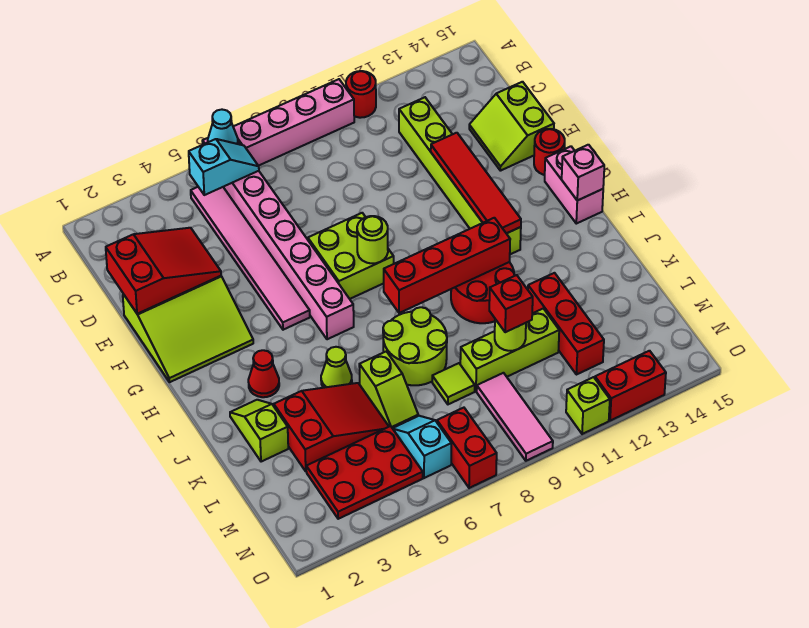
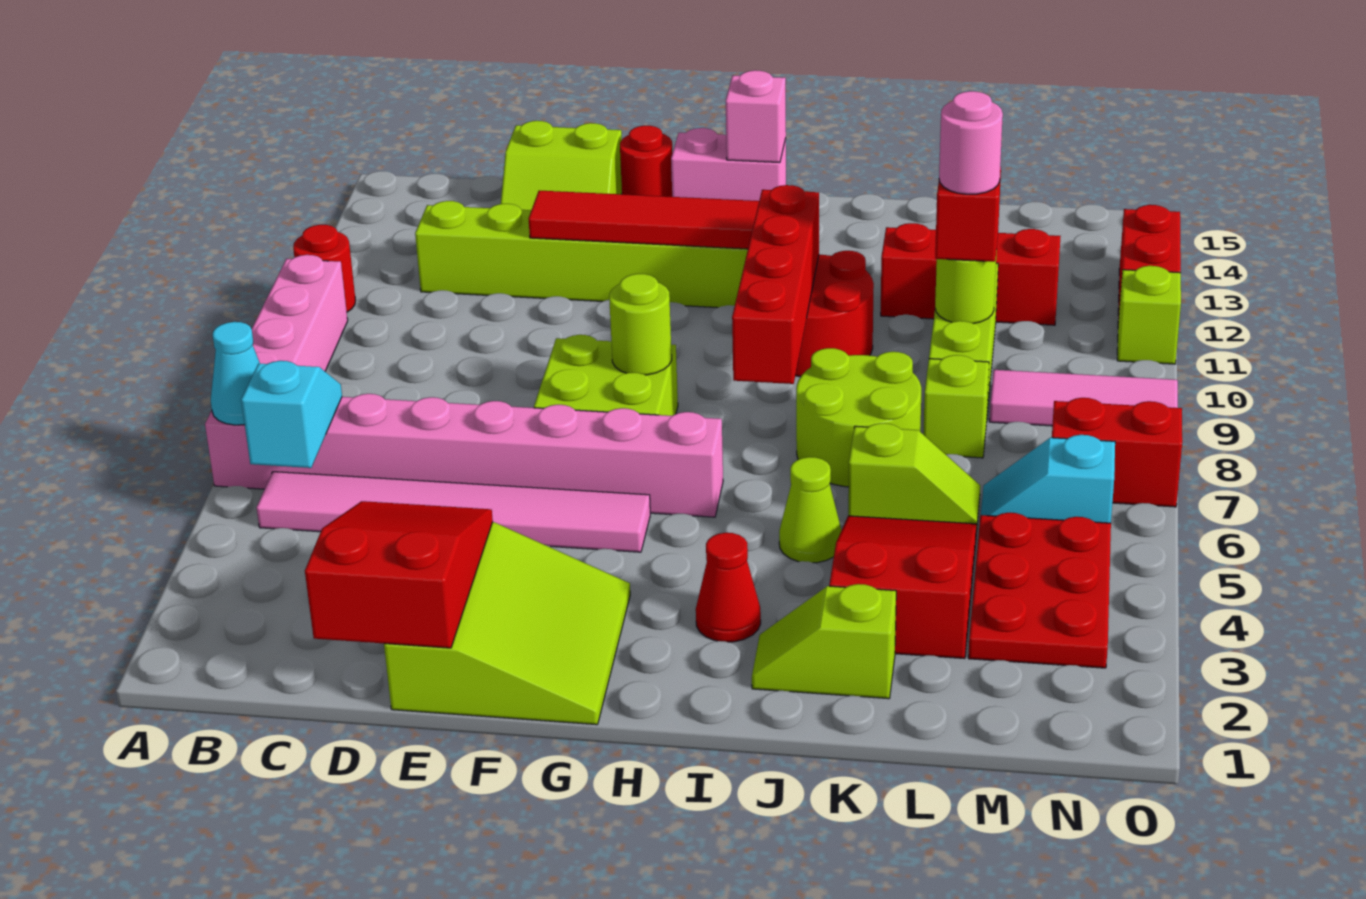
lime tile L8 level 1 -> lime brick L8 level 1
none -> pink round brick L10 level 4

